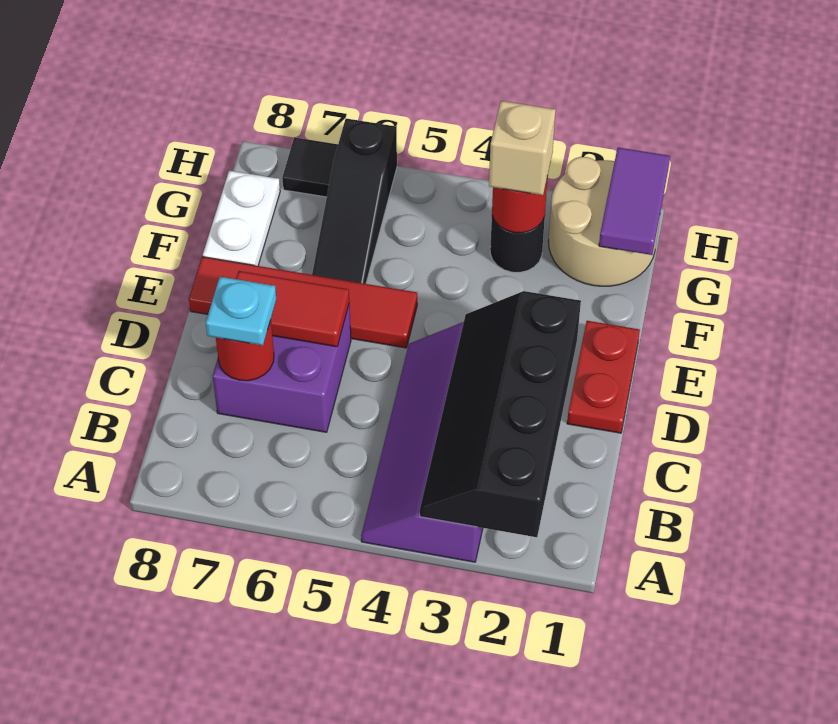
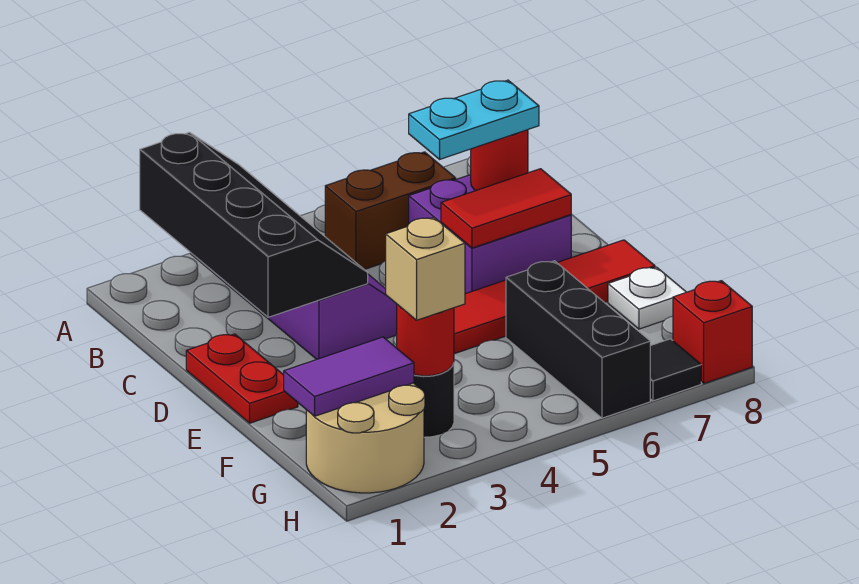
none -> brown brick B5:B6 level 1
cyan plate C7 level 3 -> cyan plate C6:C7 level 3
black slope F6:H6 level 1 top H -> black brick F6:H6 level 1
white plate F8:G8 level 1 -> white plate F8 level 1
purple tile G1:H1 level 2 -> purple tile G1:G2 level 2
none -> red brick H8 level 1

